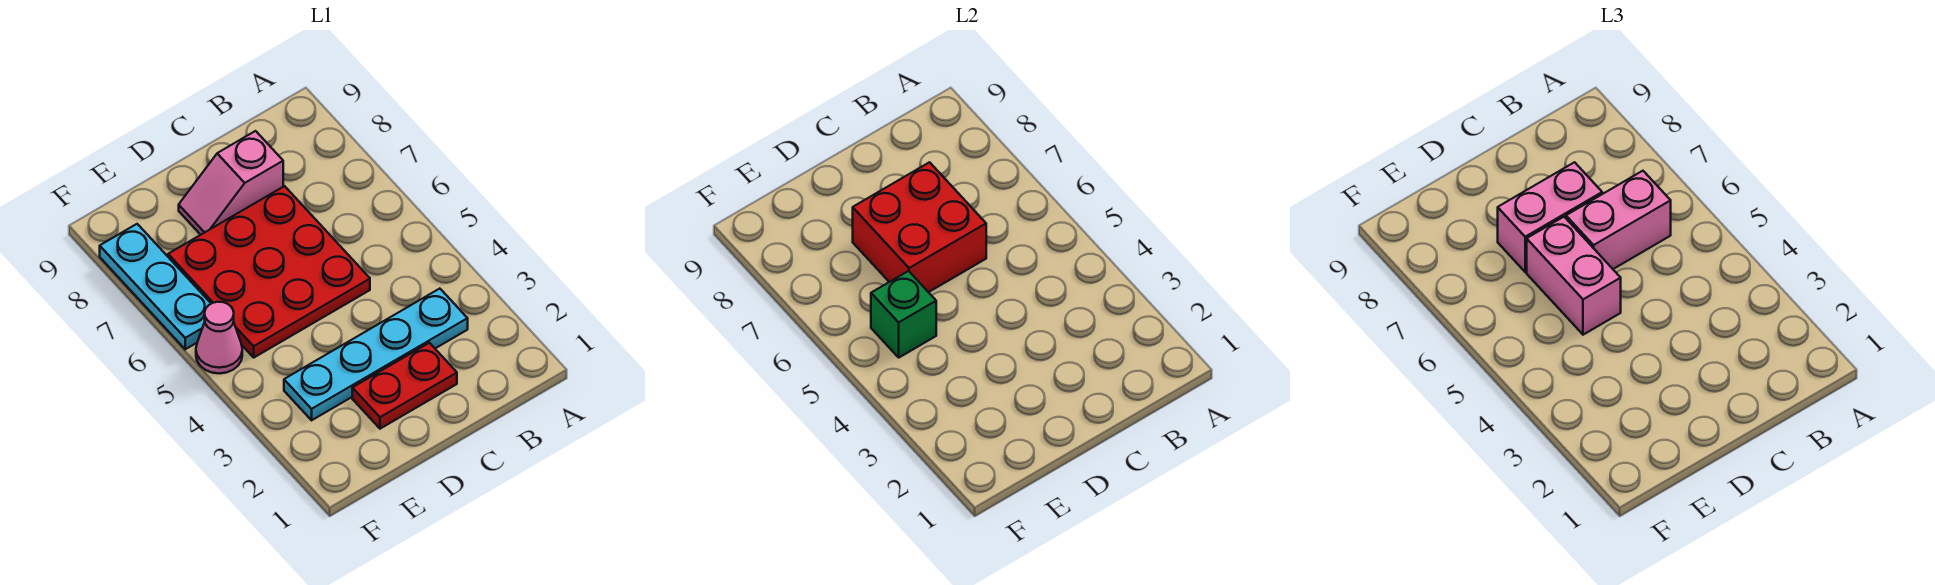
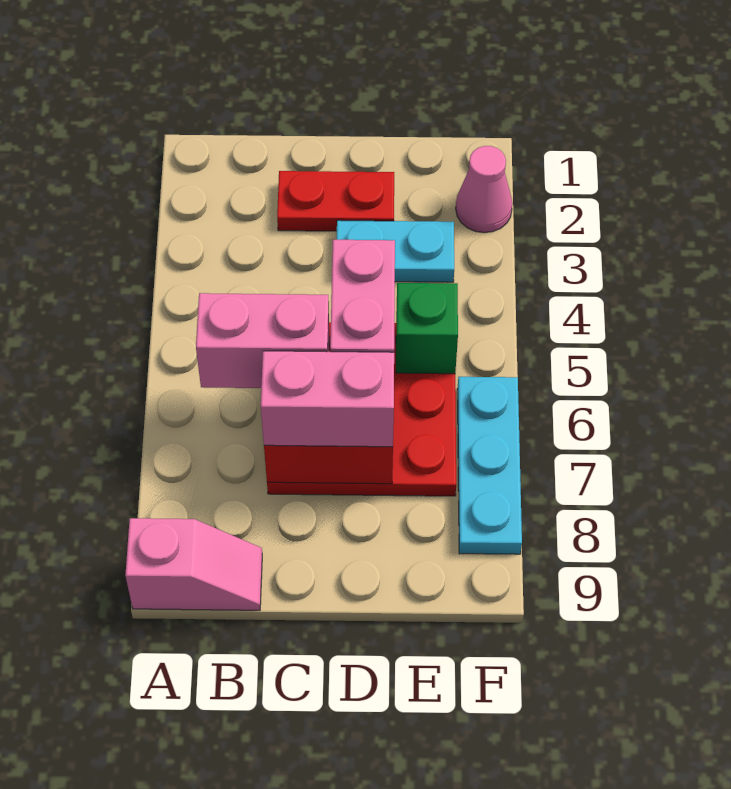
cyan plate B3:E3 level 1 -> cyan plate D3:E3 level 1
pink slope C8:D8 level 1 top C -> pink slope A9:B9 level 1 top A
pink cone F5 level 1 -> pink cone F2 level 1

